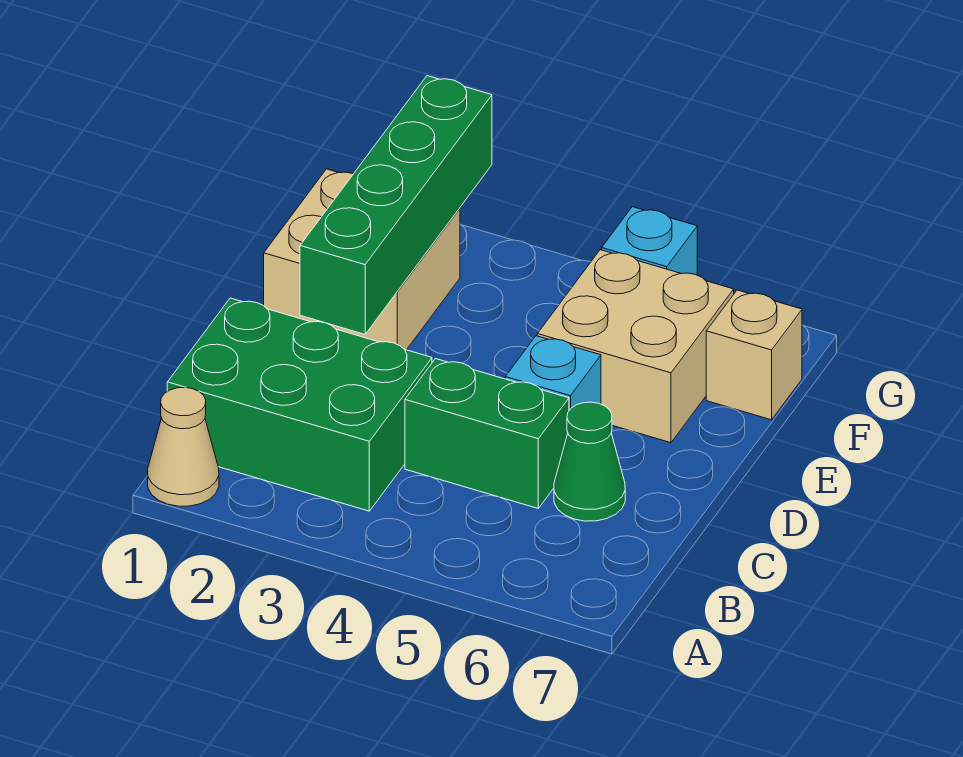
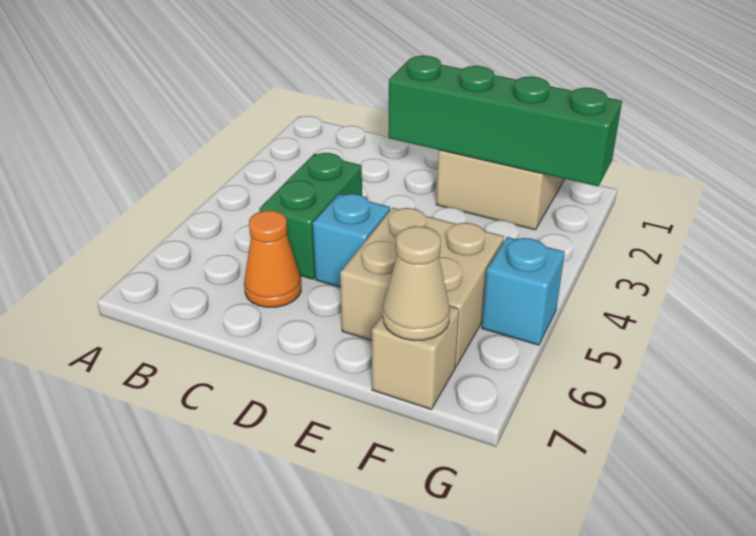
tan cone A1 level 1 -> tan cone F7 level 2
green brick B1:C3 level 1 -> none
green cone C6 level 1 -> orange cone C6 level 1

